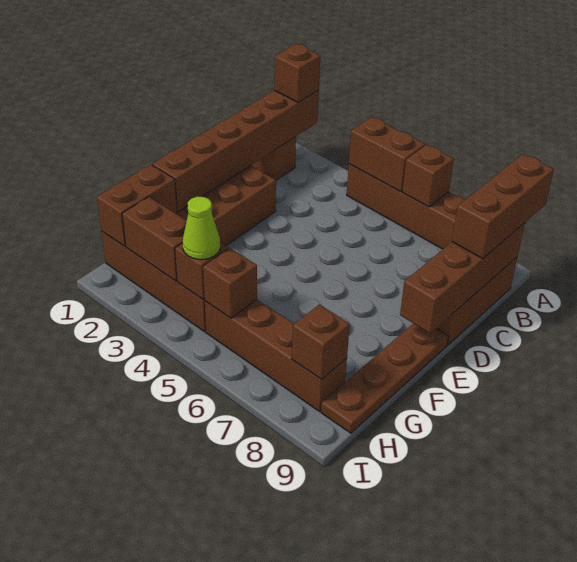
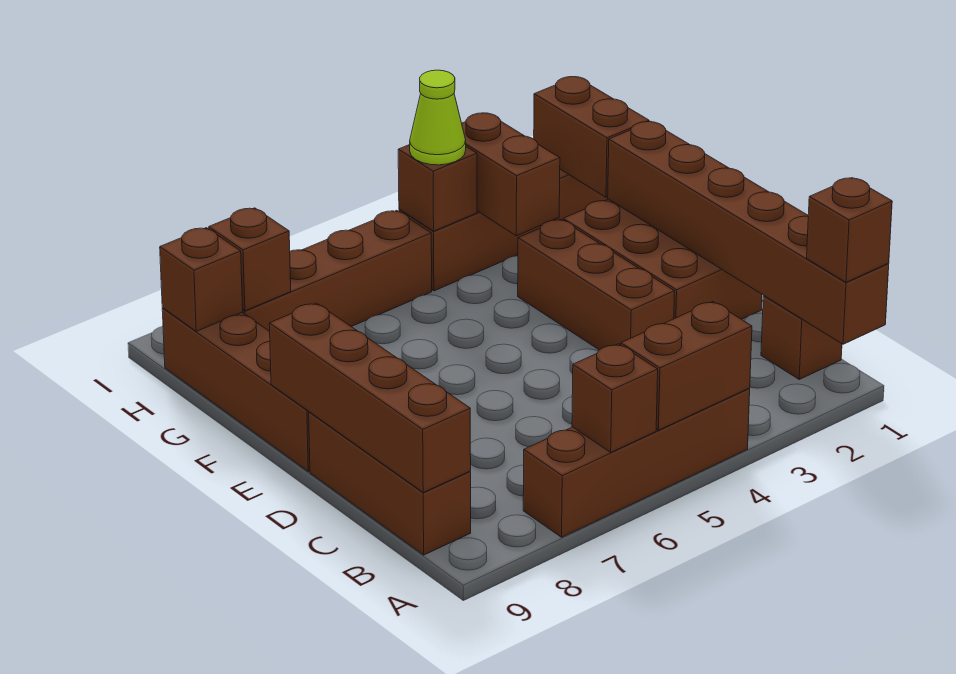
brown brick A9:C9 level 3 -> brown brick D3:F3 level 1
brown plate E9:H9 level 1 -> brown brick E9:H9 level 1
brown brick H2:H3 level 2 -> brown brick G3:H3 level 2
brown brick H5 level 2 -> brown brick H9 level 2

